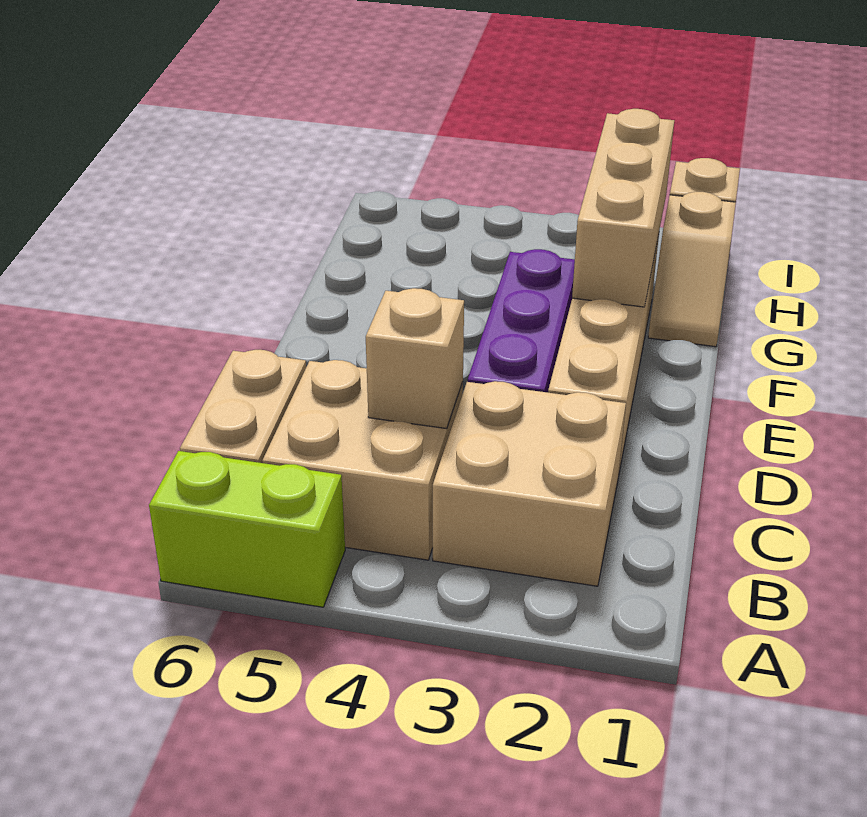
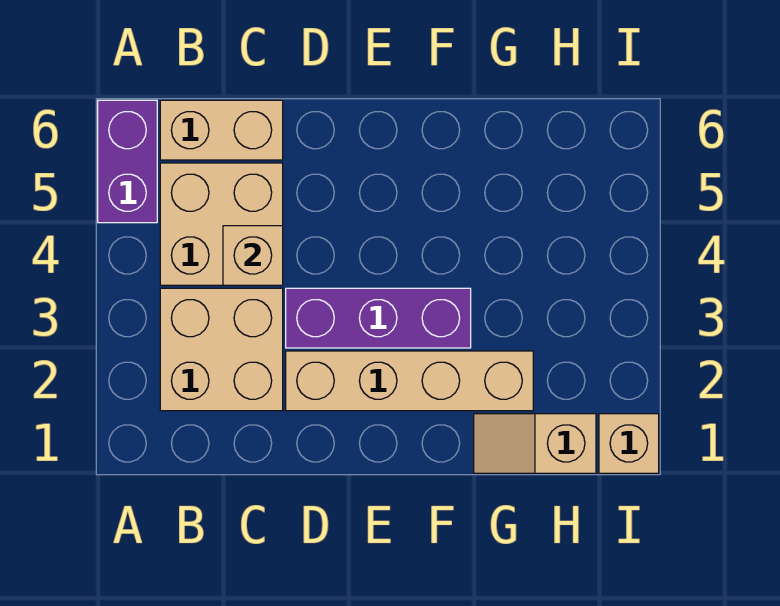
lime brick A5:A6 level 1 -> purple brick A5:A6 level 1
tan brick F2:H2 level 2 -> none

